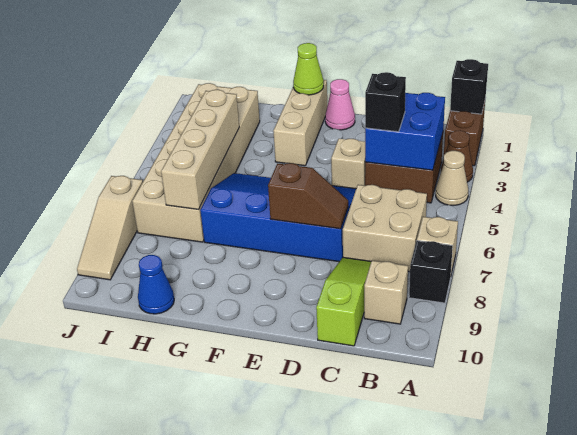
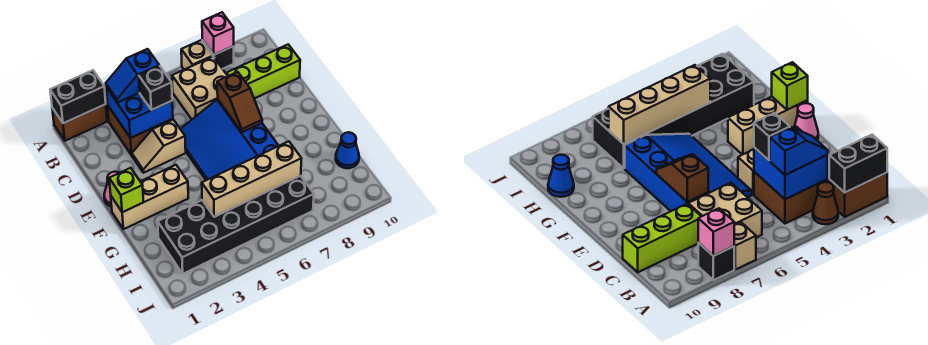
black brick A1 level 2 -> black brick A1:A2 level 2
tan cone A4 level 1 -> none
none -> pink brick A8 level 2
none -> blue slope B3:B4 level 3 top 4
tan brick B9 level 1 -> none
lime slope C8:C10 level 1 top 10 -> lime brick C8:C10 level 1
brown slope D7:E7 level 2 top E -> brown slope D7:E7 level 2 top D
lime cone F1 level 2 -> lime brick F1 level 2
tan brick H2:I7 level 1 -> black brick H2:I7 level 1
tan slope J7:J9 level 1 top 7 -> none

